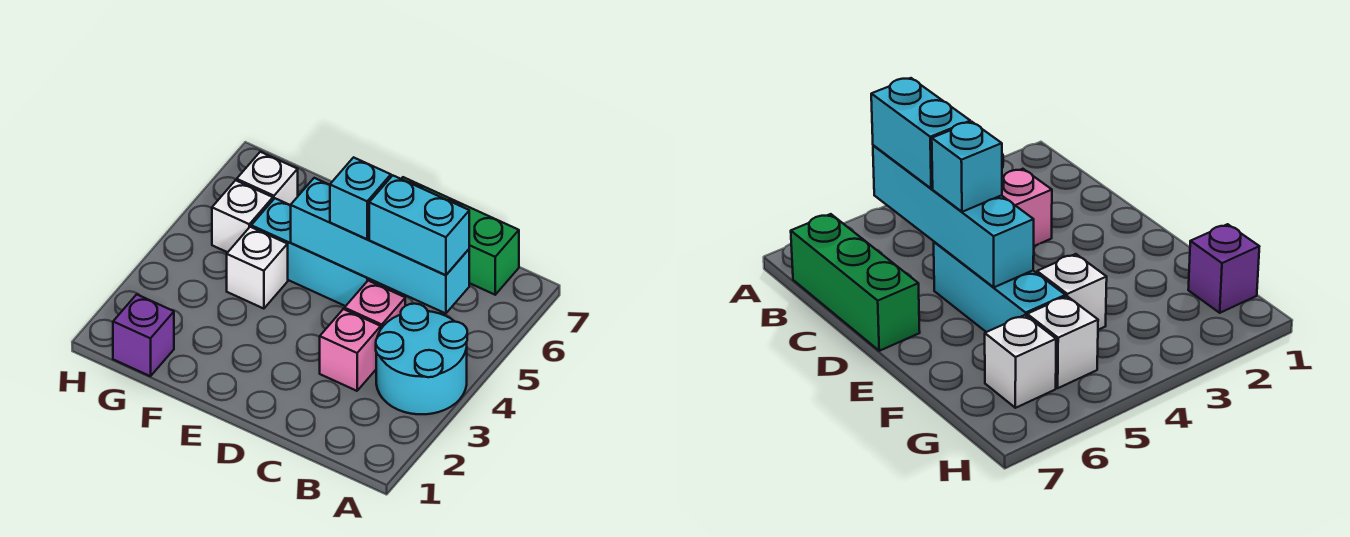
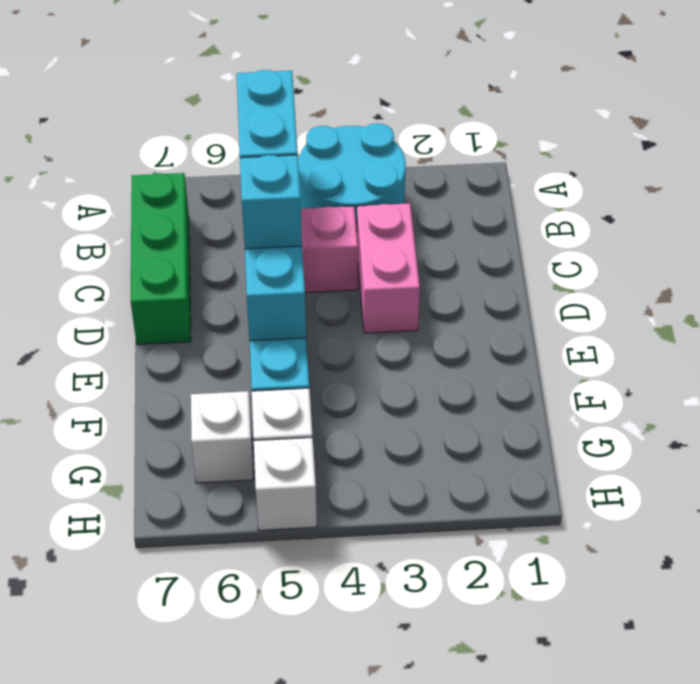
pink brick C3 level 1 -> pink brick C3:D3 level 1
white brick F4 level 1 -> white brick H5 level 1
purple brick G1 level 1 -> none

